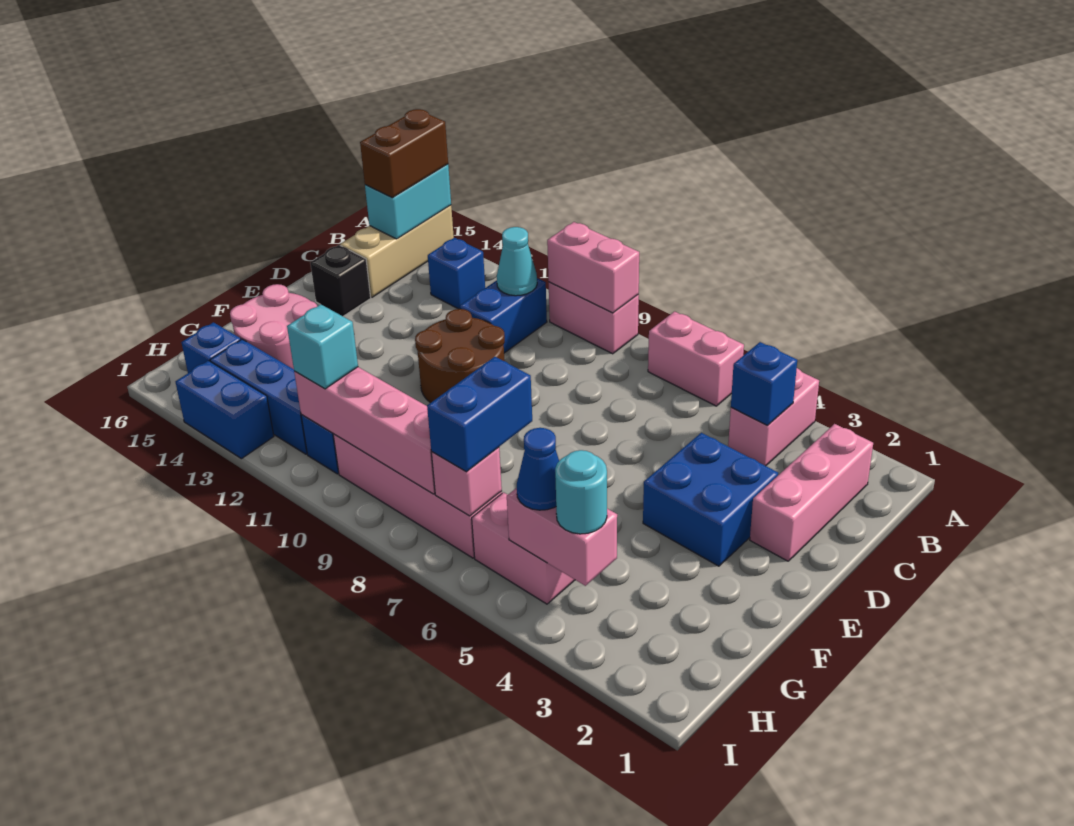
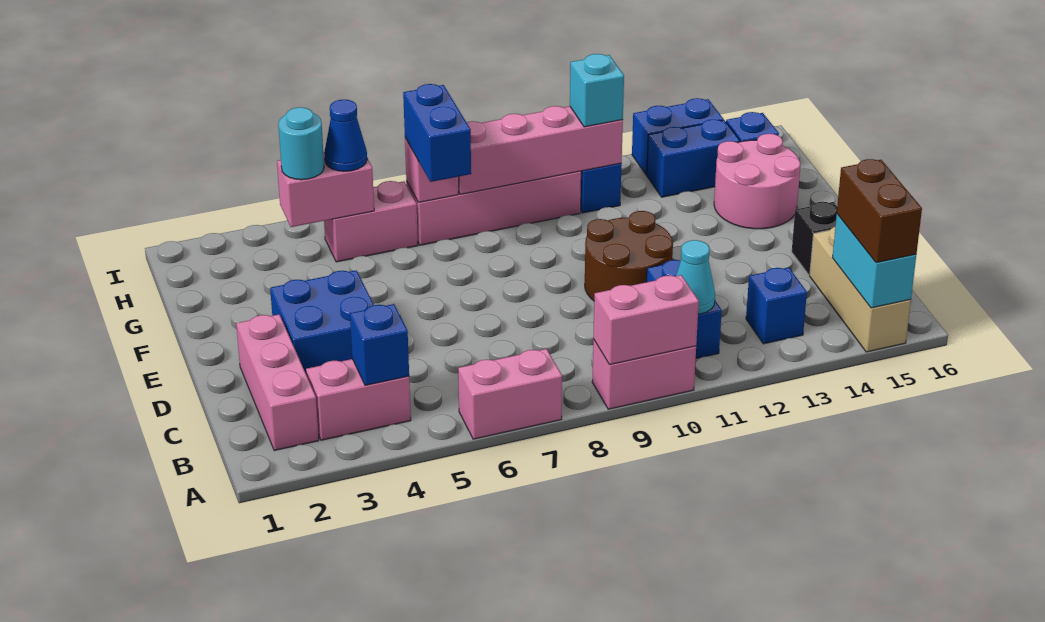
pink brick A4:B4 level 1 -> pink brick B3:B4 level 1
blue brick H12:H14 level 1 -> blue brick H13:H14 level 1

